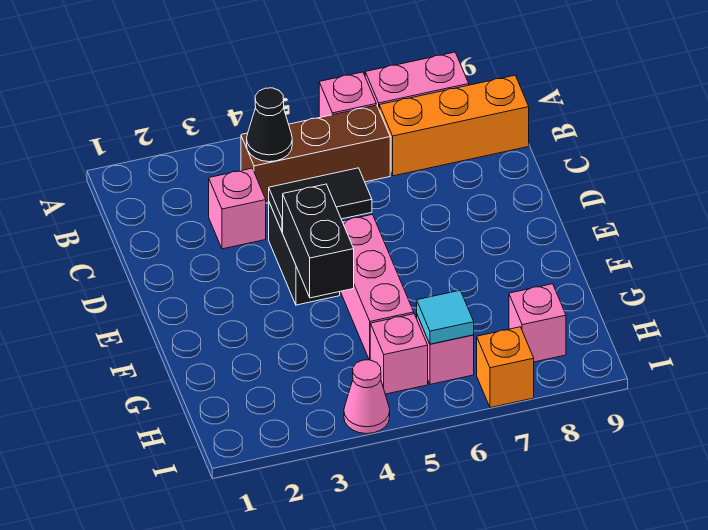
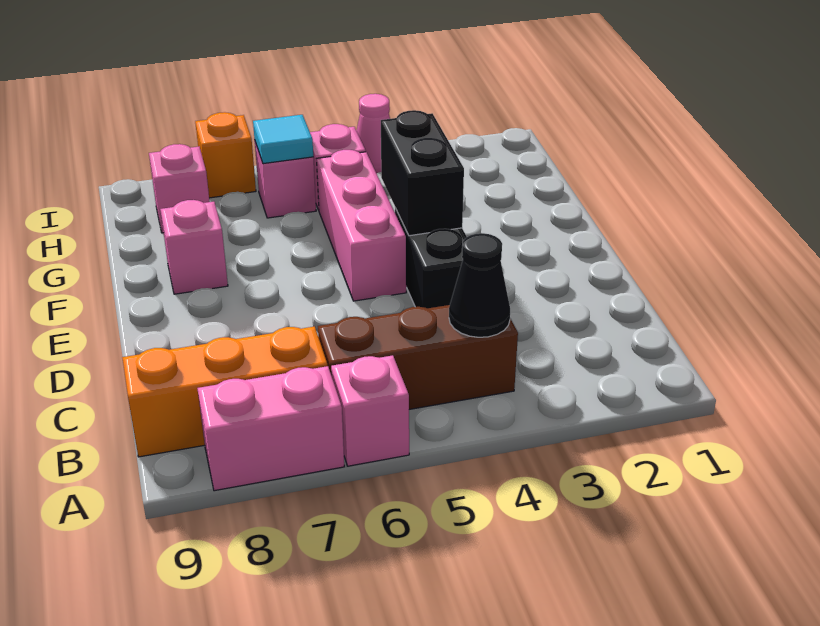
pink brick C3 level 1 -> pink brick F8 level 1
black tile D4:D5 level 2 -> none

